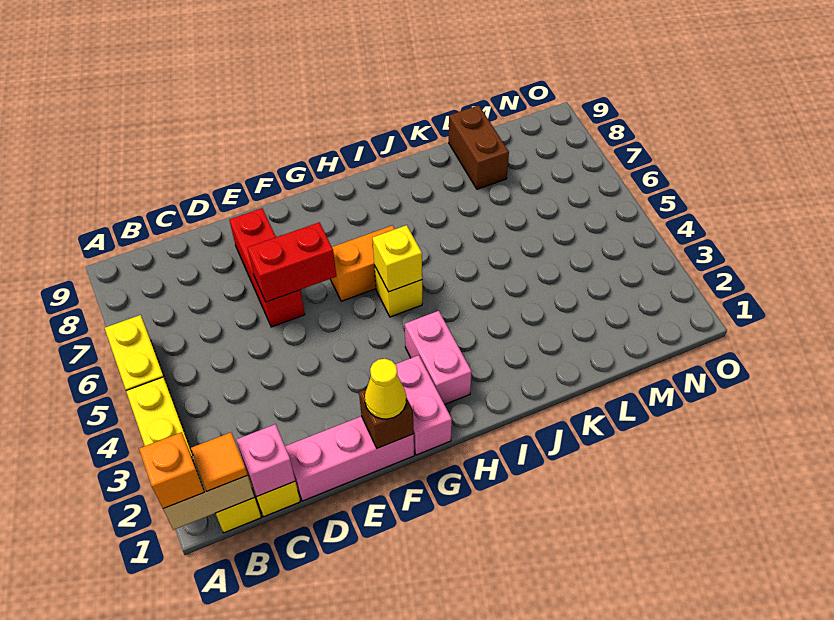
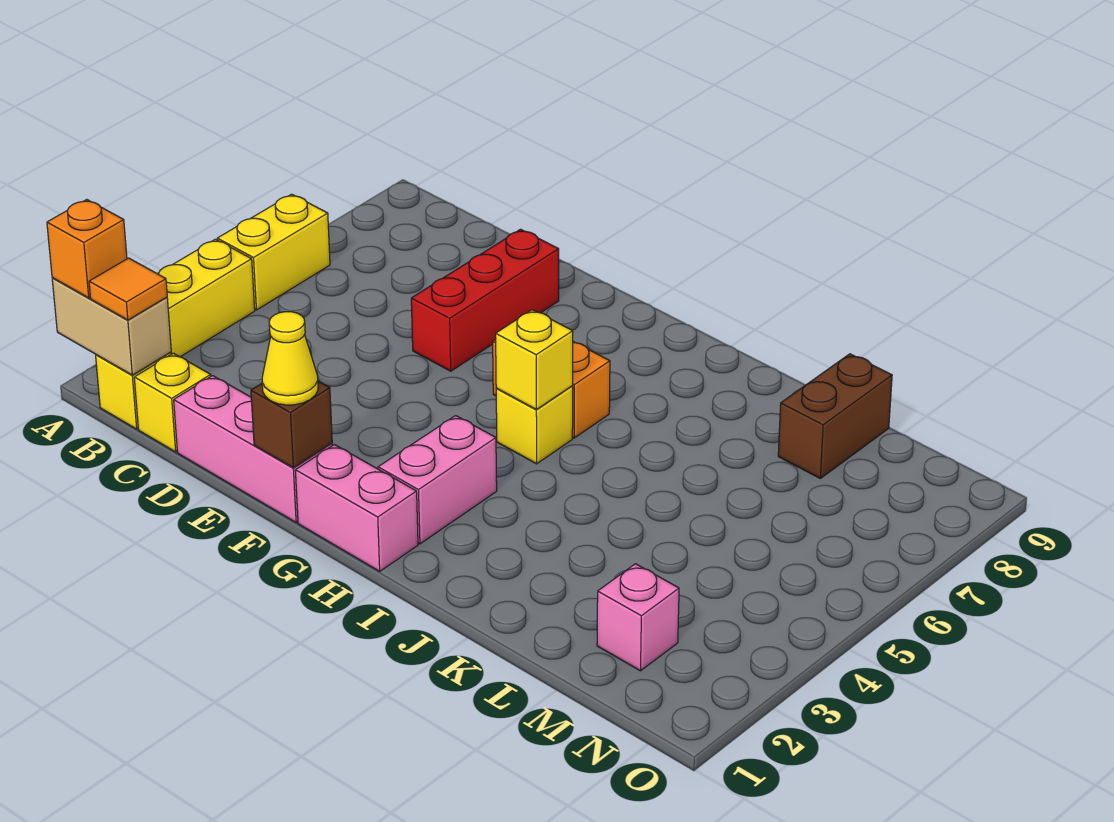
pink brick C1 level 2 -> pink brick M2 level 1
red brick E6:F6 level 2 -> none
pink brick G1:G2 level 1 -> pink brick G1:H1 level 1

